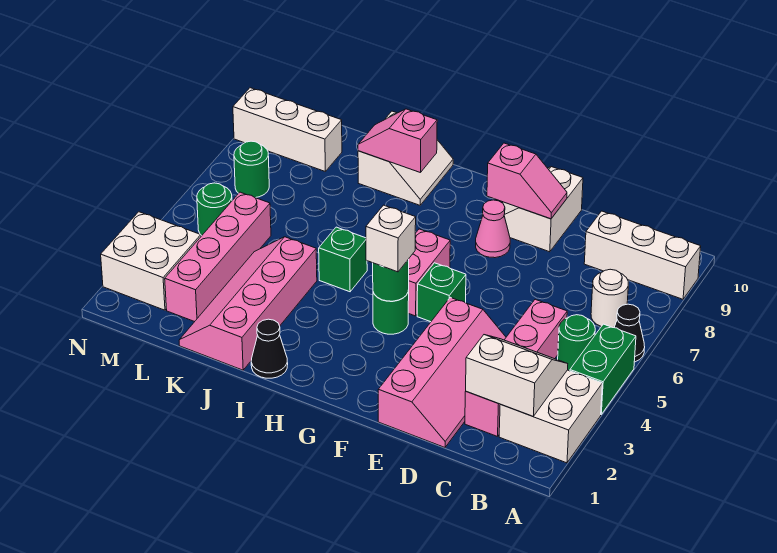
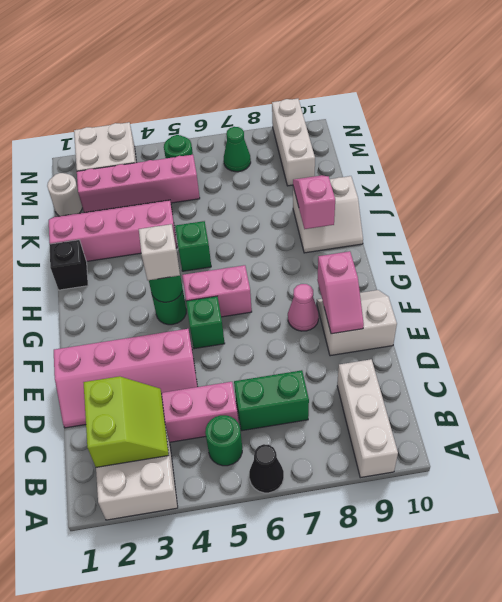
green brick A4:A5 level 1 -> green brick C6:C7 level 1
white slope B2:C3 level 2 top 2 -> lime slope B2:C3 level 2 top 2
white round brick B7 level 1 -> white round brick L1 level 1
black cone I1 level 1 -> black brick I1 level 1
green round brick M7 level 1 -> green cone M7 level 1

